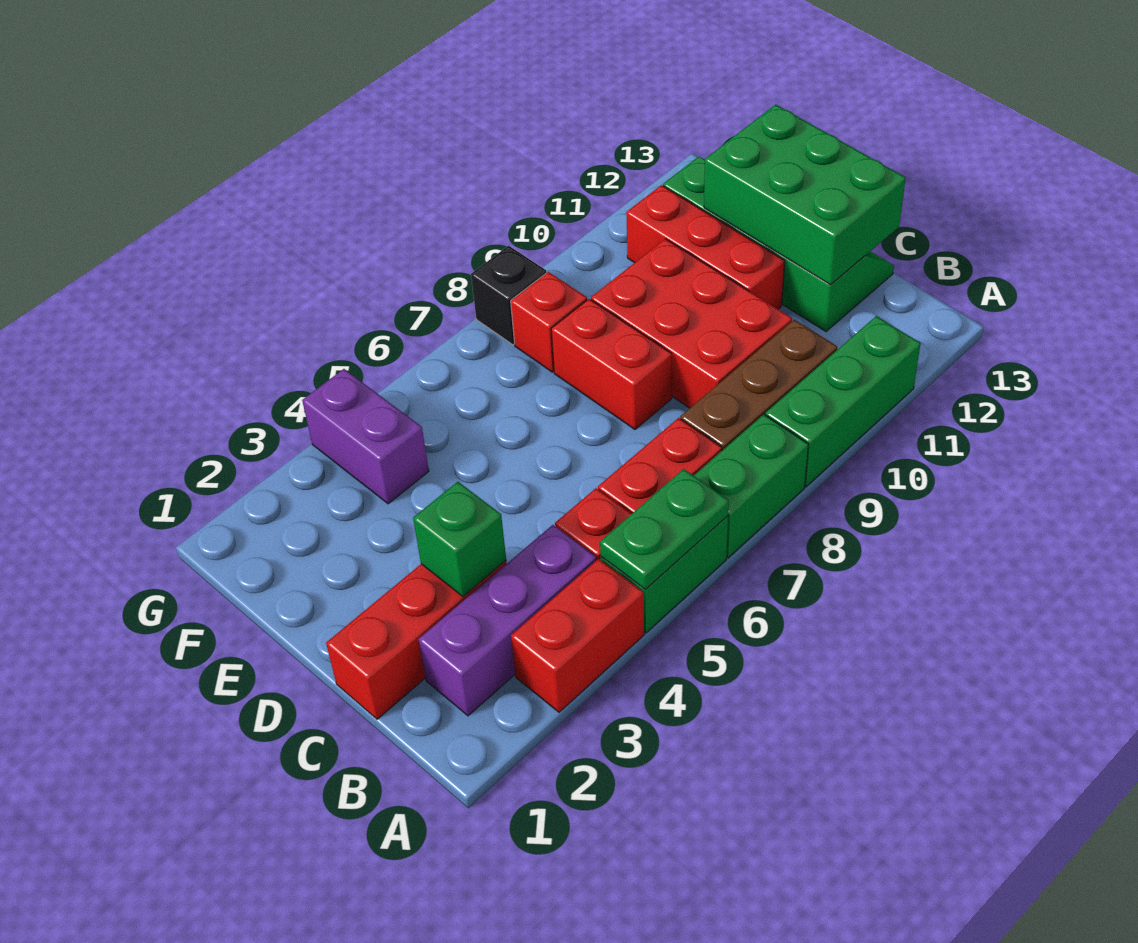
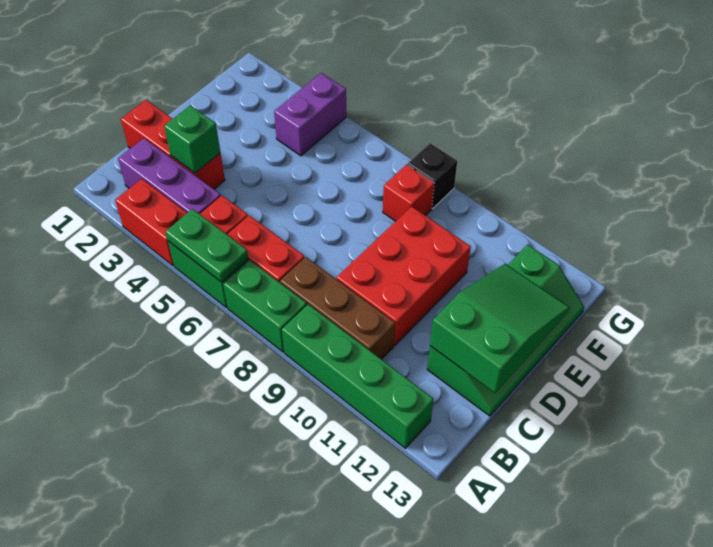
green brick A9:A11 level 1 -> green brick A9:A12 level 1
green brick C12:E13 level 2 -> green slope C12:E13 level 2 top C
red brick D8:E8 level 1 -> none
red brick D11:F11 level 1 -> none

